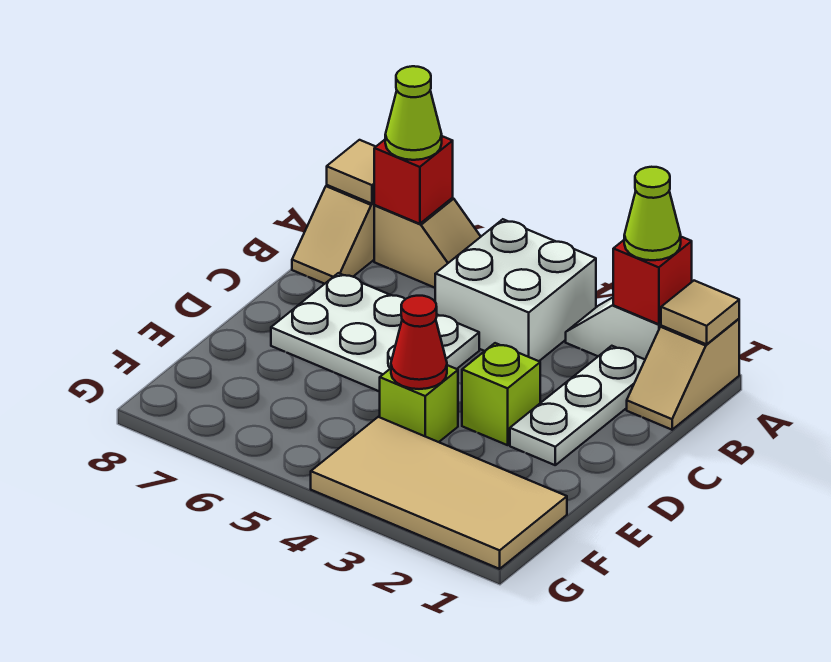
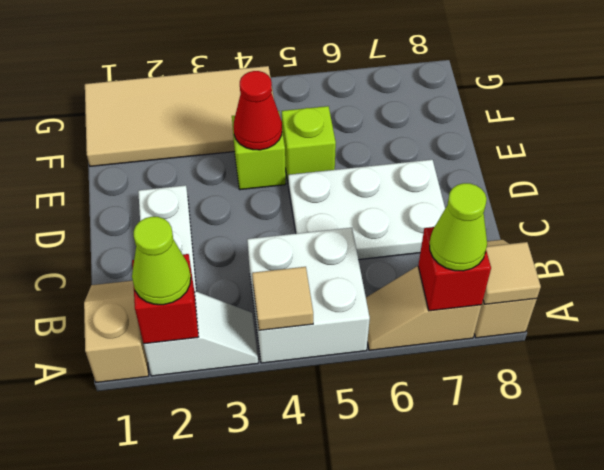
tan tile A1 level 2 -> tan tile A4 level 2
lime brick D3 level 1 -> lime brick E5 level 1

